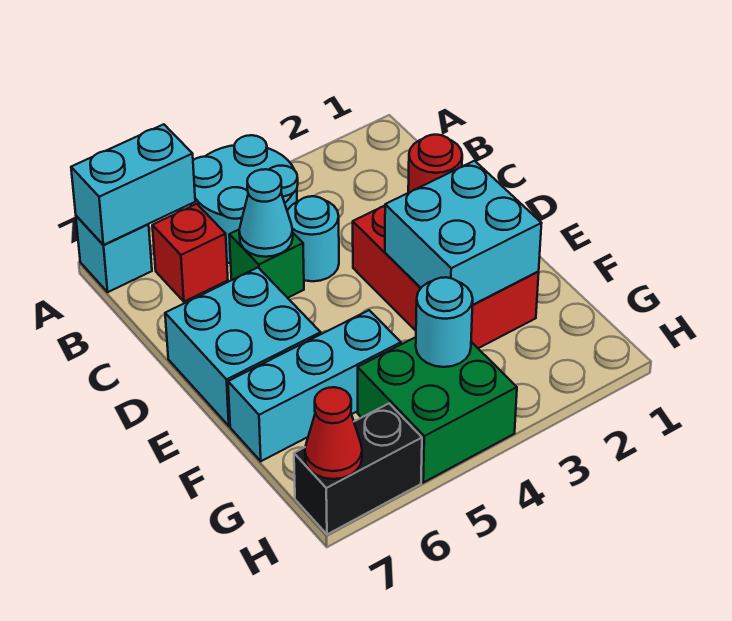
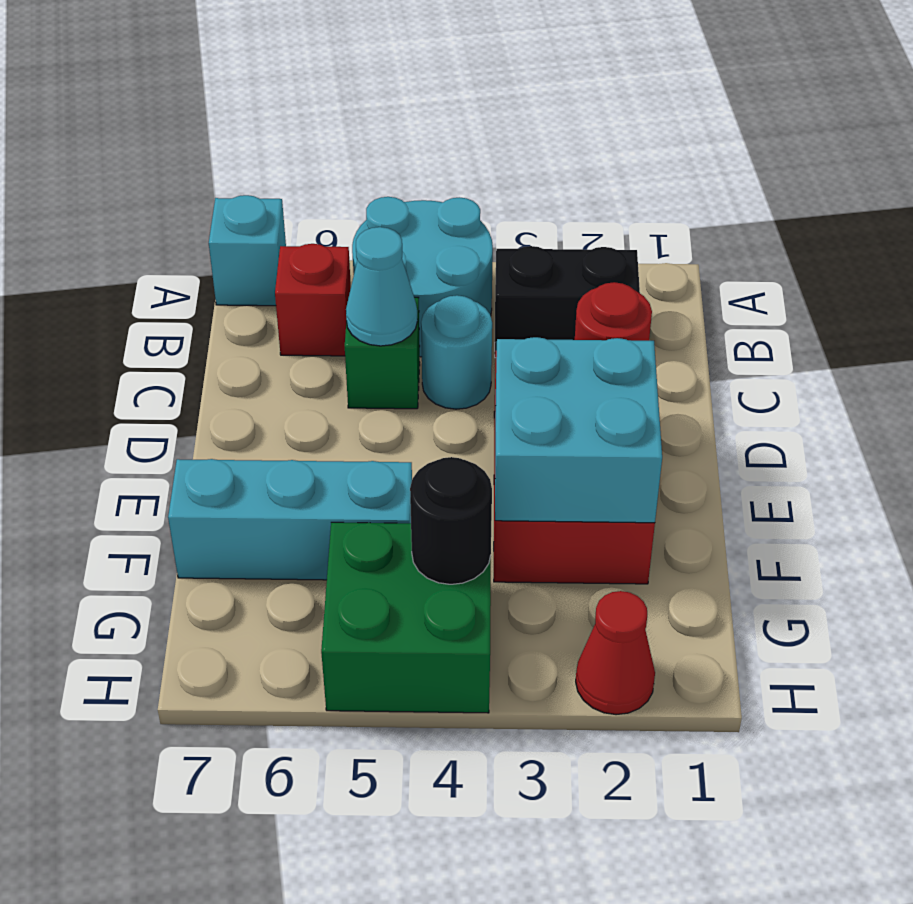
cyan brick A6:A7 level 2 -> none
cyan brick D6:E7 level 1 -> none
cyan round brick G4 level 2 -> black round brick G4 level 2
black brick H6:H7 level 1 -> black brick B2:B3 level 1
red cone H7 level 2 -> red cone H2 level 1

